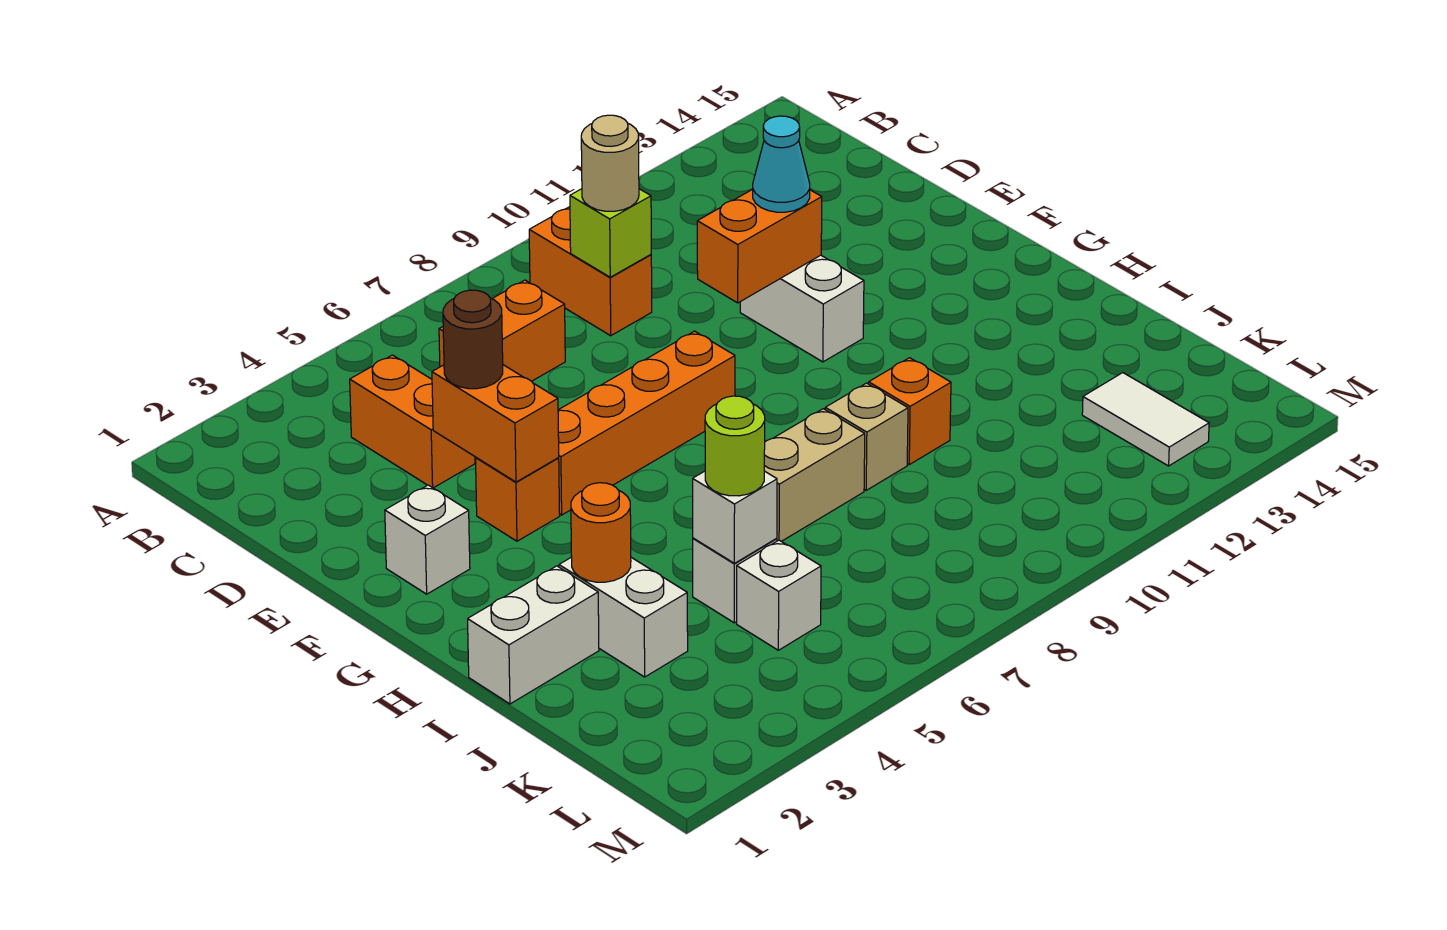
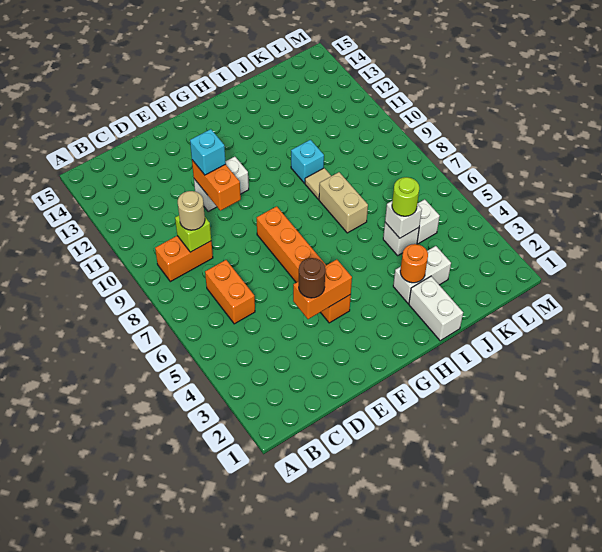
orange brick C4:D4 level 1 -> none
cyan cone E11 level 3 -> cyan brick E11 level 3
white brick F2 level 1 -> none
tan brick I9 level 1 -> tan tile I9 level 1
orange brick I10 level 1 -> cyan brick I10 level 1
white tile K13:L13 level 1 -> none

